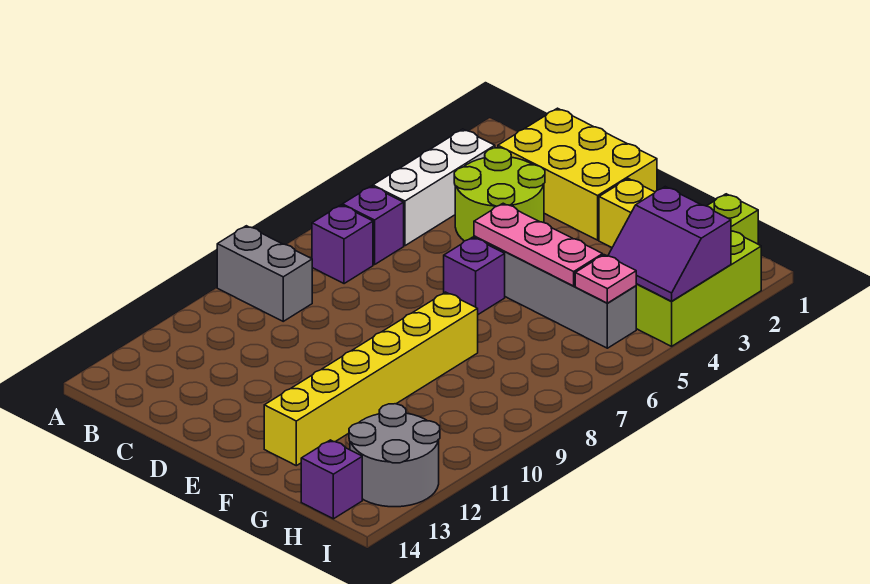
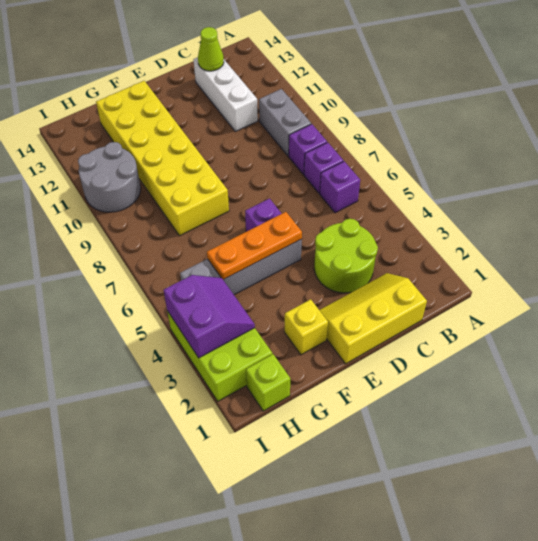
grey brick A9:B9 level 1 -> grey brick B9:B10 level 1
white brick B3:B5 level 1 -> white brick C11:C13 level 1
yellow brick C1:E2 level 1 -> yellow slope C1:E2 level 1 top 1
none -> lime cone C13 level 2
pink plate E5:G5 level 2 -> orange plate E5:G5 level 2
yellow brick F8:F13 level 1 -> yellow brick F8:G13 level 1
purple slope H3:I4 level 2 top 3 -> purple slope H3:I4 level 2 top I
pink plate H5 level 2 -> none
grey round brick H12:I13 level 1 -> grey round brick H10:I11 level 1
purple brick H14 level 1 -> purple brick B8 level 1

